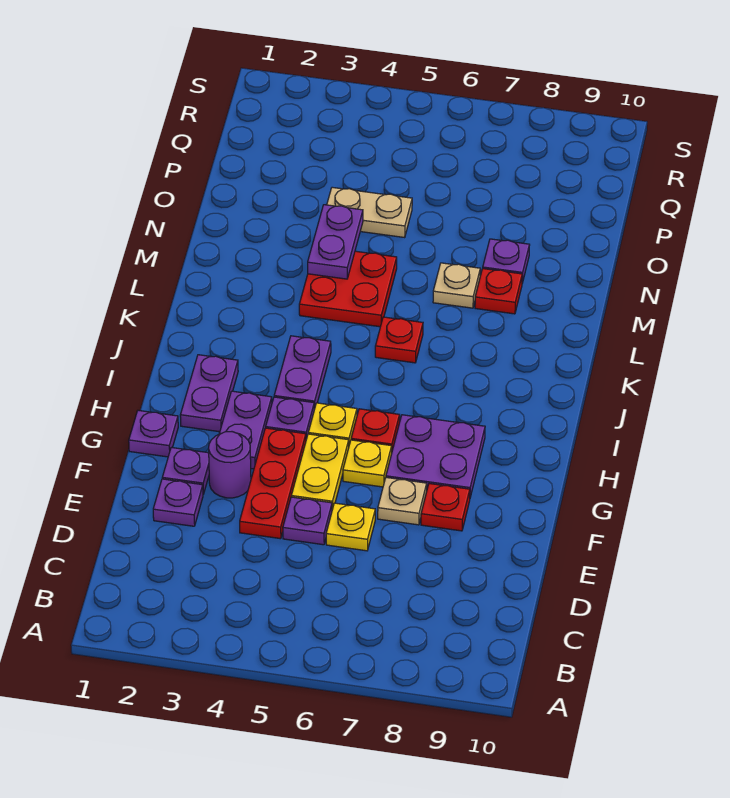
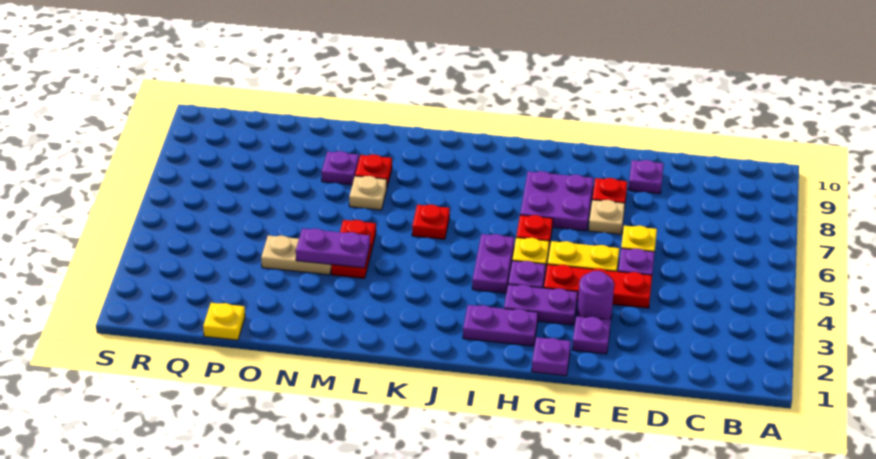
purple plate E2 level 1 -> purple plate E9 level 1
yellow plate G6 level 1 -> yellow plate P1 level 1
purple plate I4:J4 level 1 -> purple plate I4:I5 level 1
red plate L4:M5 level 1 -> red plate M4:M5 level 1
tan plate O4:O5 level 1 -> tan plate N4:O4 level 1

